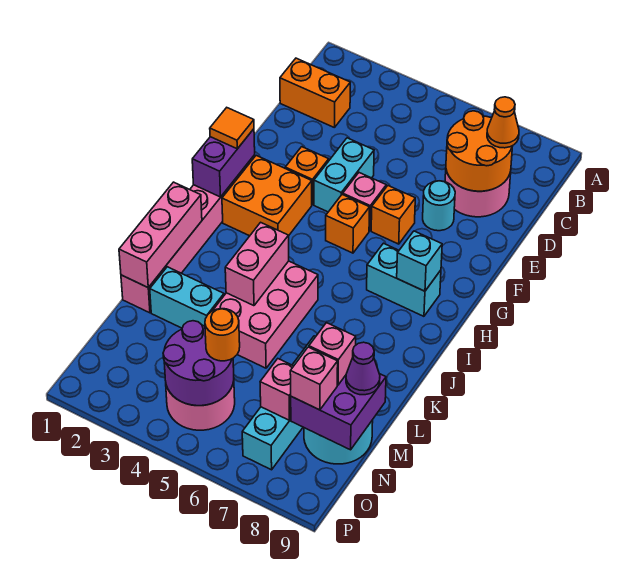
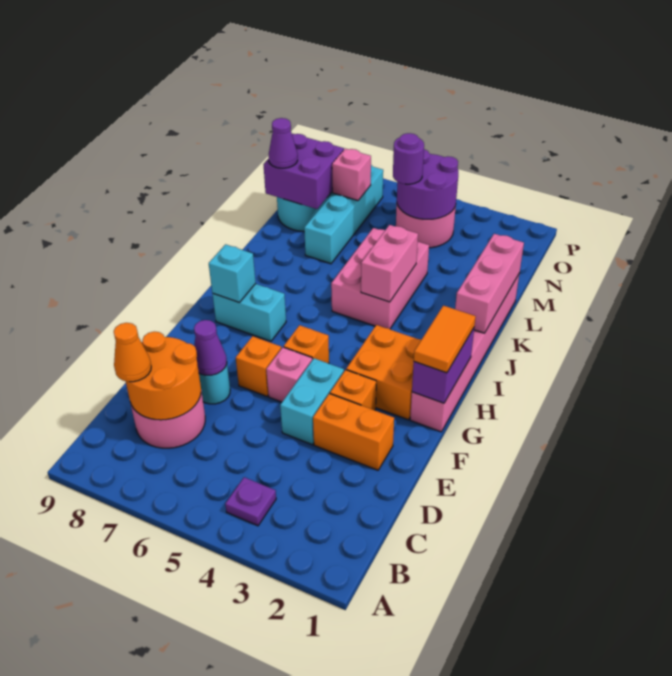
none -> purple plate B4 level 1
orange brick C1:C2 level 1 -> orange brick E2:E3 level 1
none -> purple cone E7 level 2
orange tile G1 level 3 -> orange tile G1:H1 level 3
cyan brick L2:L3 level 1 -> none
pink brick M8 level 3 -> none
orange round brick N5 level 3 -> purple round brick N5 level 3
pink brick N8 level 3 -> none

